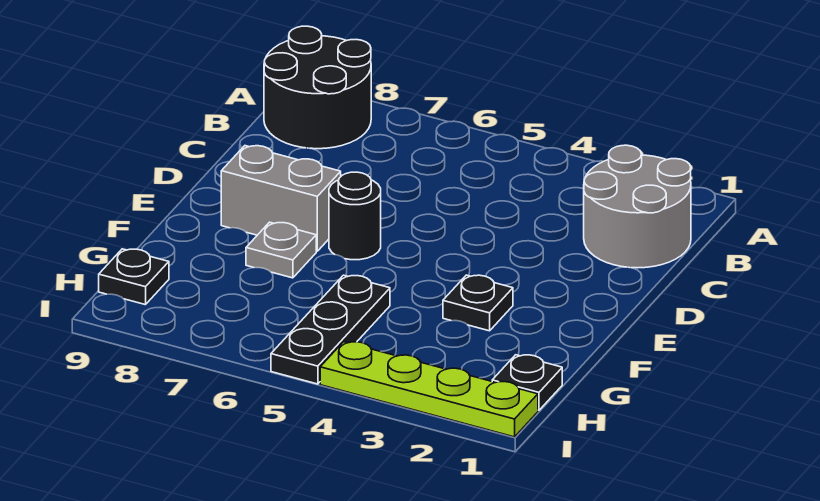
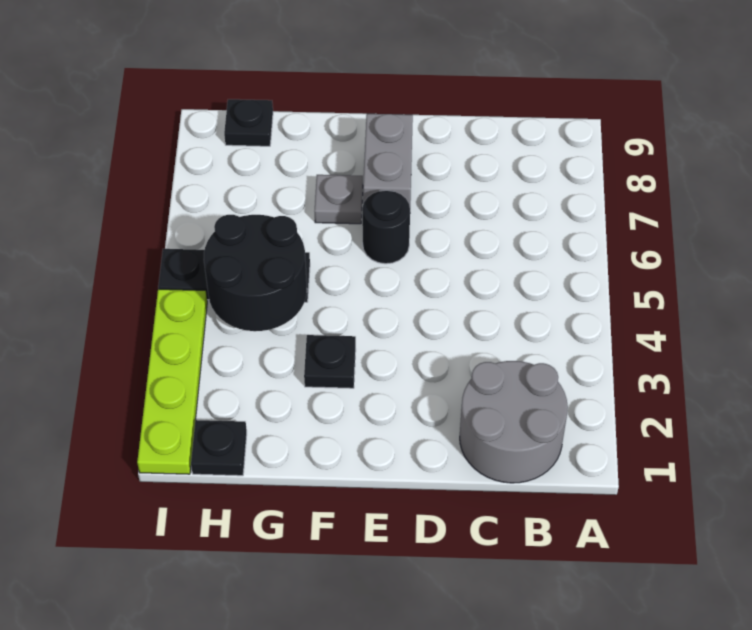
black round brick A8:B9 level 1 -> black round brick G4:H5 level 2

